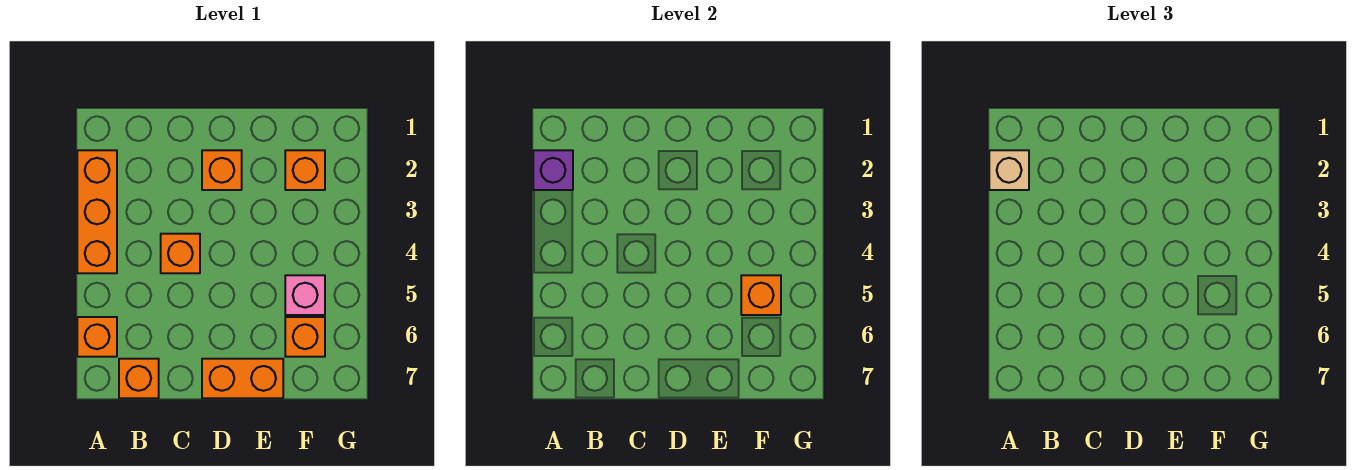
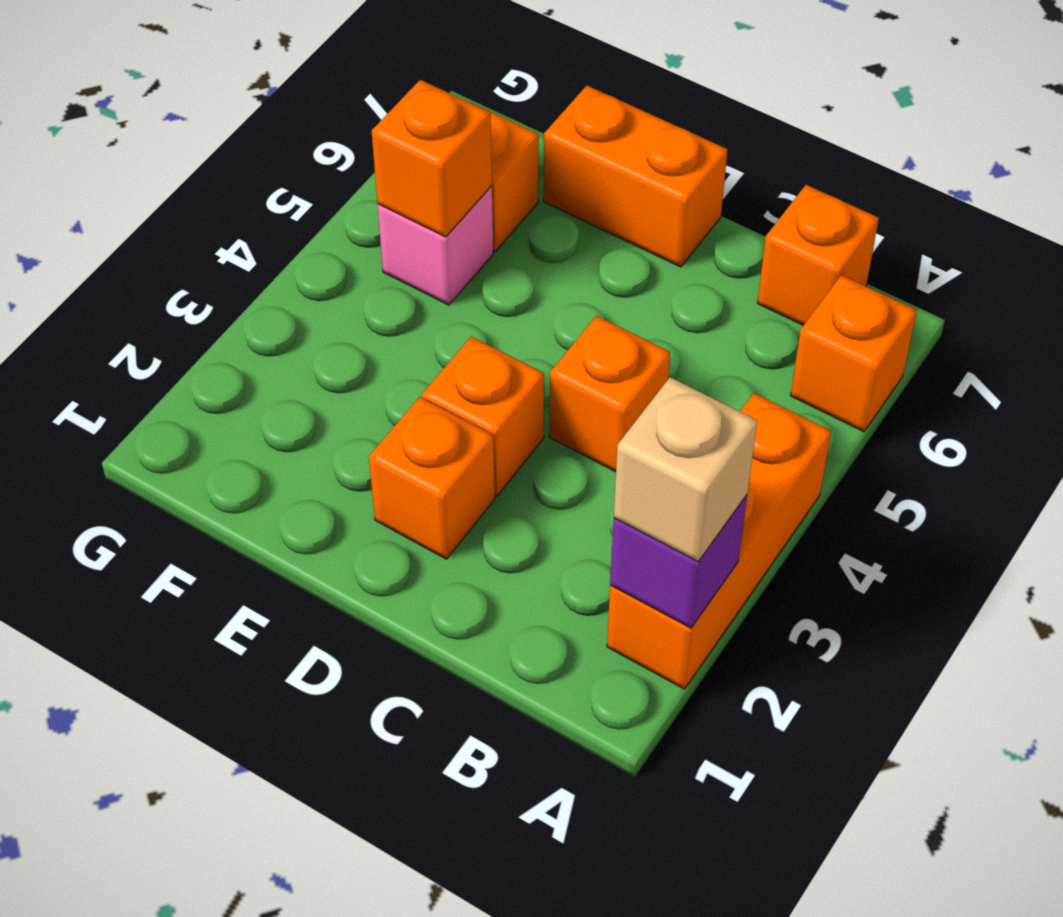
orange brick F2 level 1 -> orange brick D3 level 1

